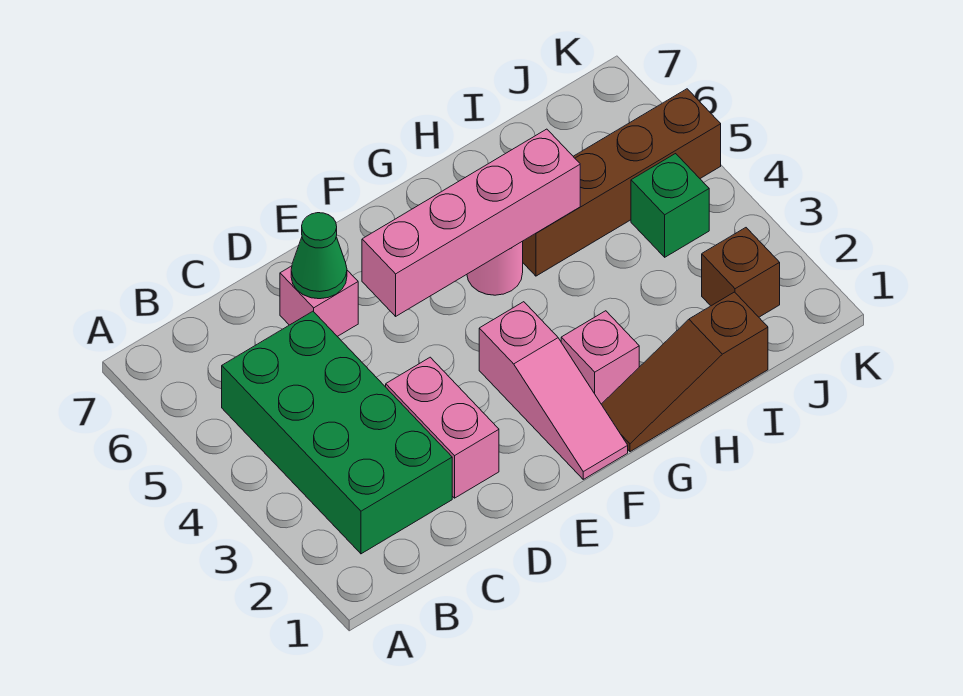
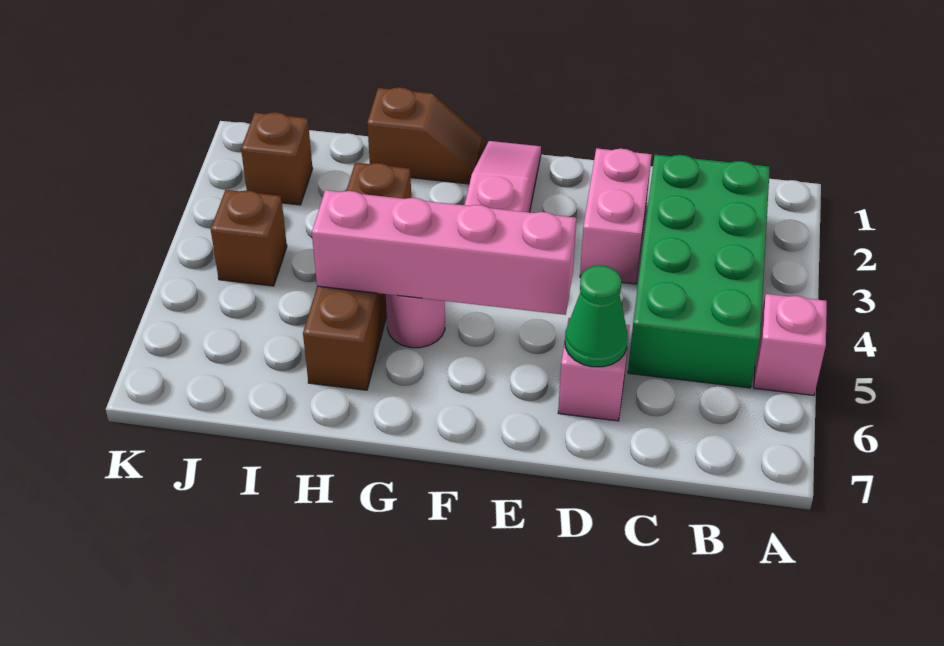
brown slope G1:I1 level 1 top I -> brown slope G1:H1 level 1 top H
pink brick G2 level 1 -> pink brick A5 level 1
brown brick H5:K5 level 1 -> brown brick H3:H6 level 1
green brick J4 level 1 -> brown brick J4 level 1

